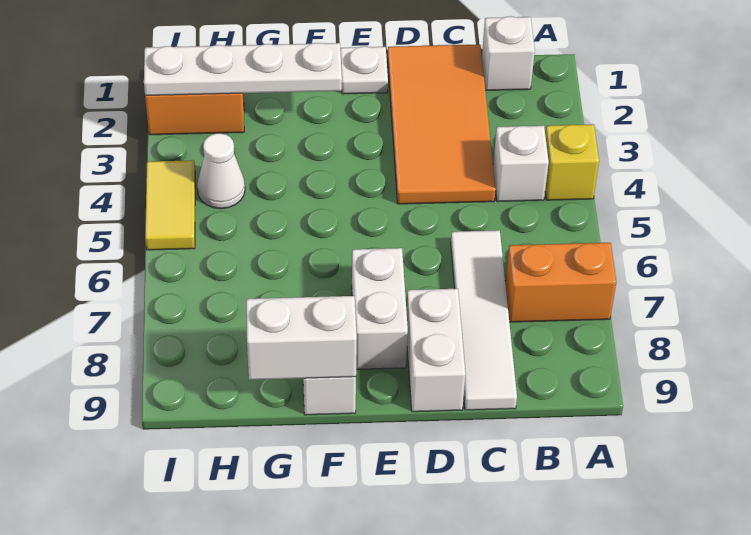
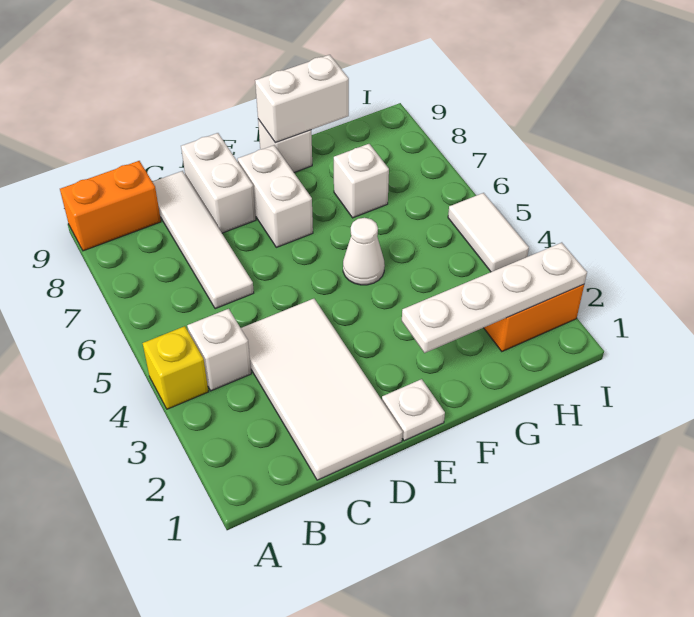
orange brick A7:B7 level 1 -> orange brick A9:B9 level 1
white brick B1 level 1 -> white brick G7 level 1
orange tile C1:D4 level 1 -> white tile C1:D4 level 1
white cone H4 level 1 -> white cone F5 level 1
yellow tile I4:I5 level 1 -> white tile I4:I5 level 1

